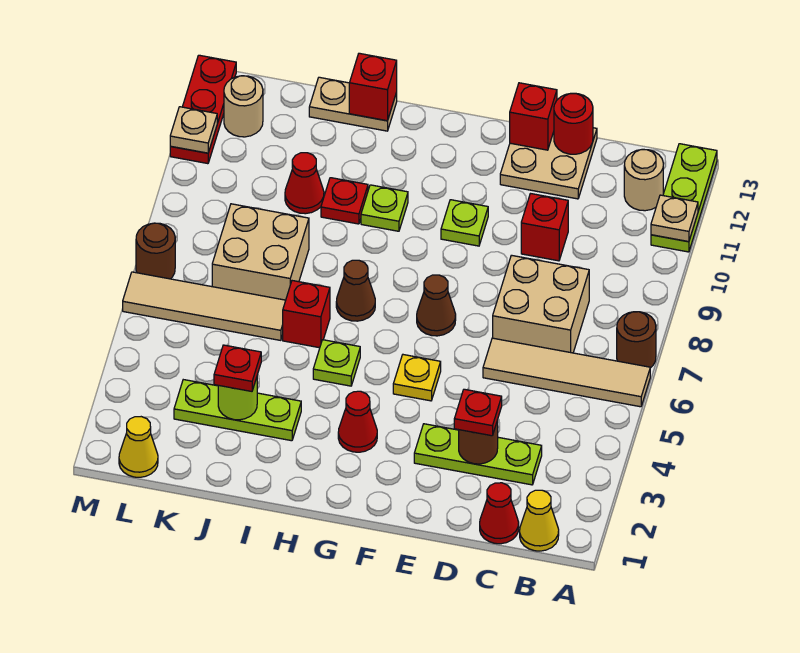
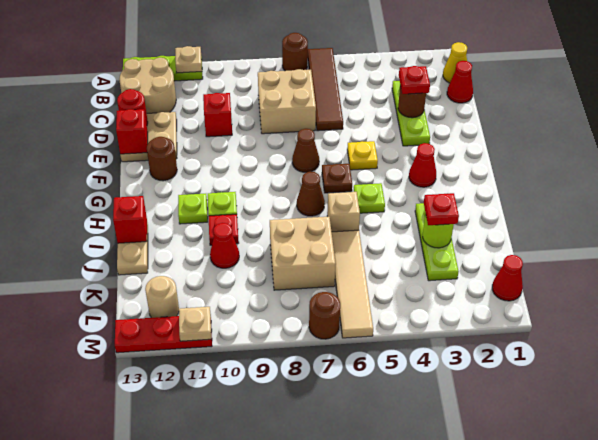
tan tile A6:D6 level 1 -> brown tile A6:D6 level 1
tan round brick B12 level 1 -> tan round brick B12:C13 level 1
lime plate F10 level 1 -> lime plate H11 level 1
none -> brown round brick F12 level 1
none -> brown plate G6 level 1
red brick I6 level 1 -> tan brick I6 level 1
yellow cone L1 level 1 -> red cone L1 level 1

